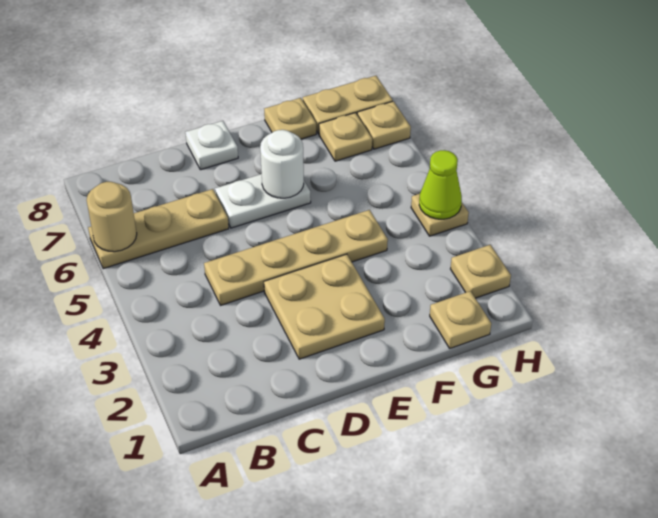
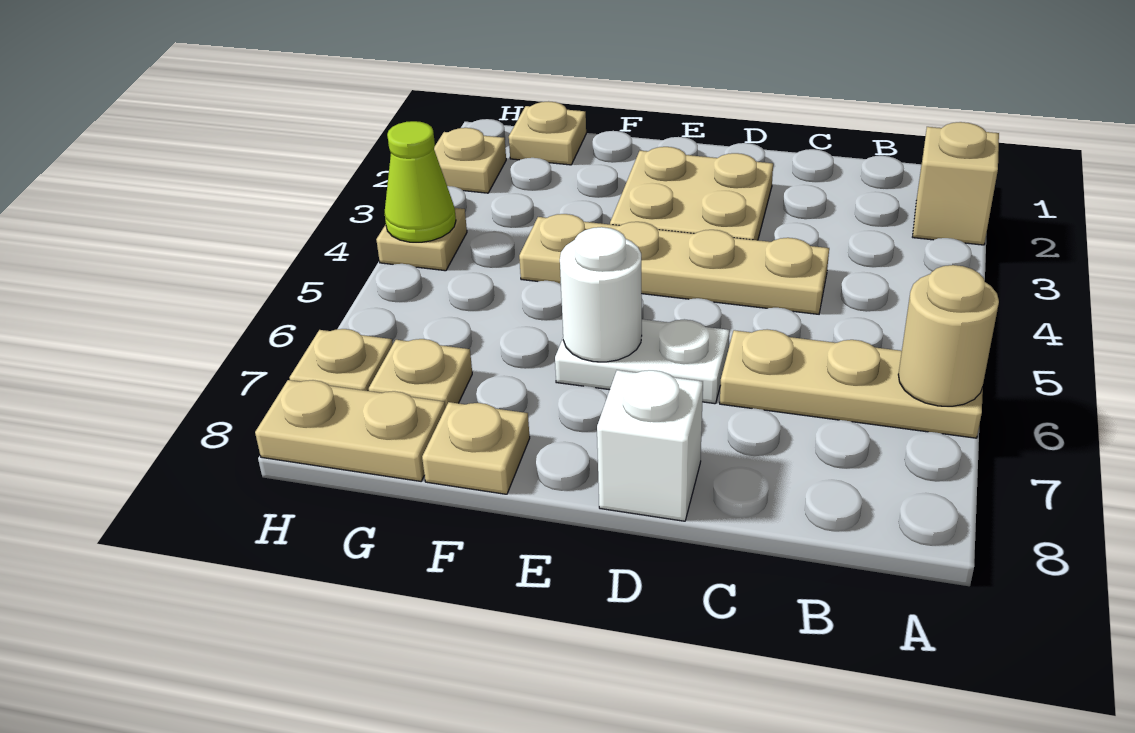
none -> tan brick A2 level 1
white plate D8 level 1 -> white brick D8 level 1

